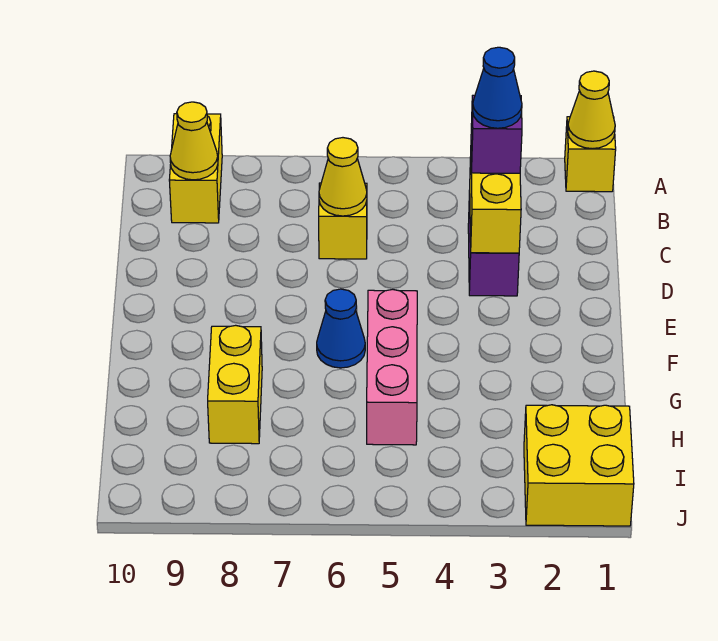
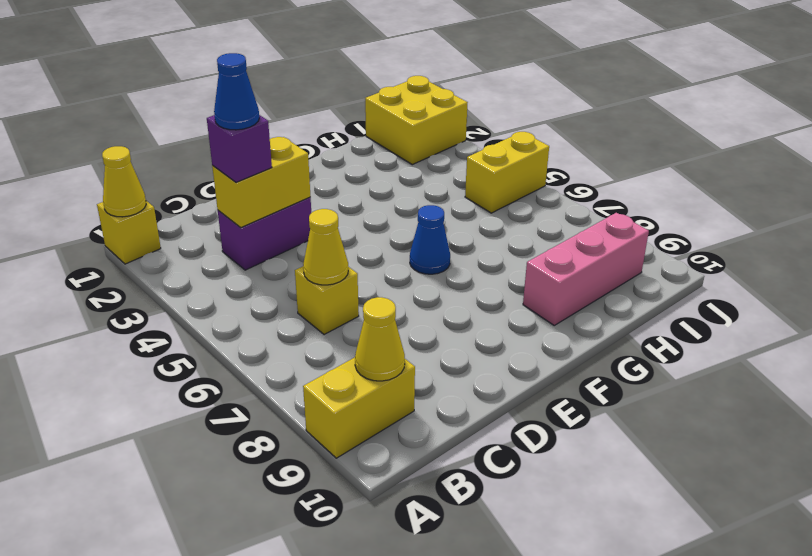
pink brick F5:H5 level 1 -> pink brick G9:I9 level 1
yellow brick G8:H8 level 1 -> yellow brick I5:J5 level 1

